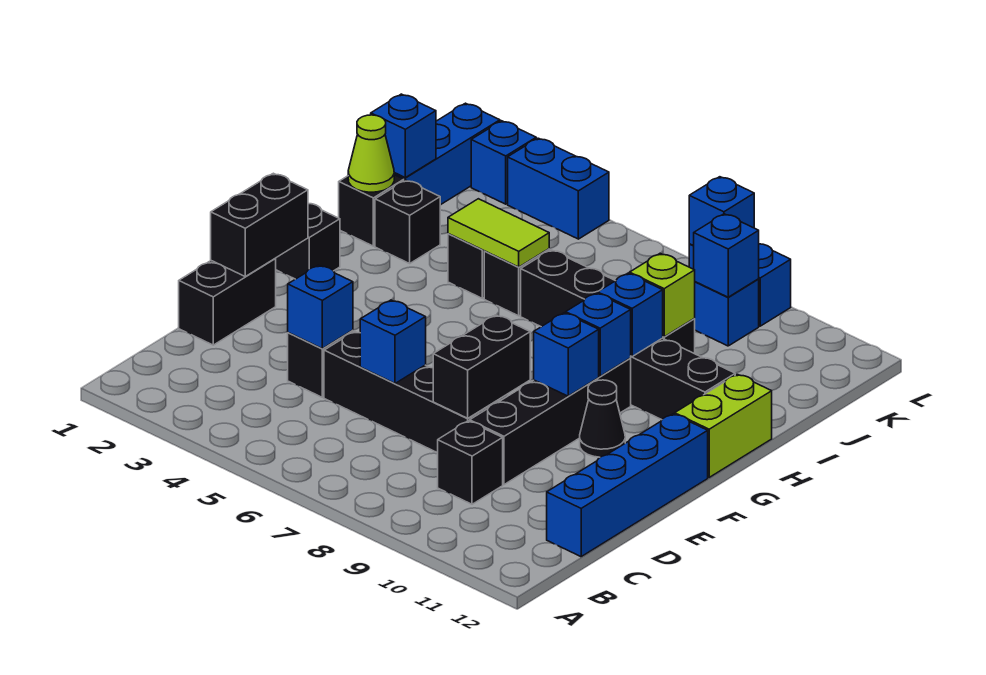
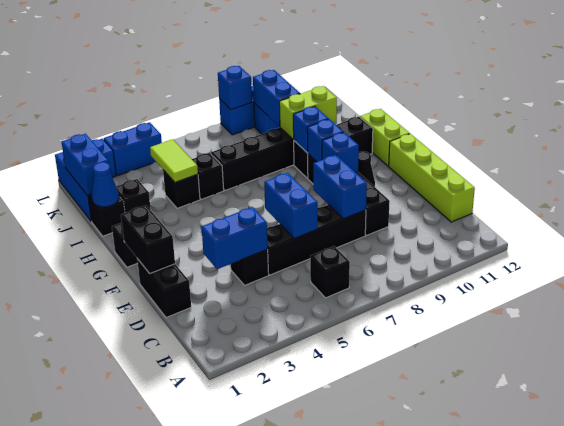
black brick C9 level 1 -> black brick B6 level 1
blue brick C12:F12 level 1 -> lime brick C12:F12 level 1
blue brick D4 level 2 -> blue brick D3:D4 level 2
blue brick D6 level 2 -> blue brick D6:E6 level 2
black brick D8:E8 level 2 -> blue brick D8:E8 level 2
lime cone I1 level 2 -> blue cone I1 level 2
lime tile I4:I5 level 2 -> lime tile I4:J4 level 2
lime brick I9 level 2 -> lime brick I9:I10 level 2
blue brick J1 level 2 -> blue brick J1:K1 level 2
blue brick K9 level 2 -> blue brick J9:K9 level 2

